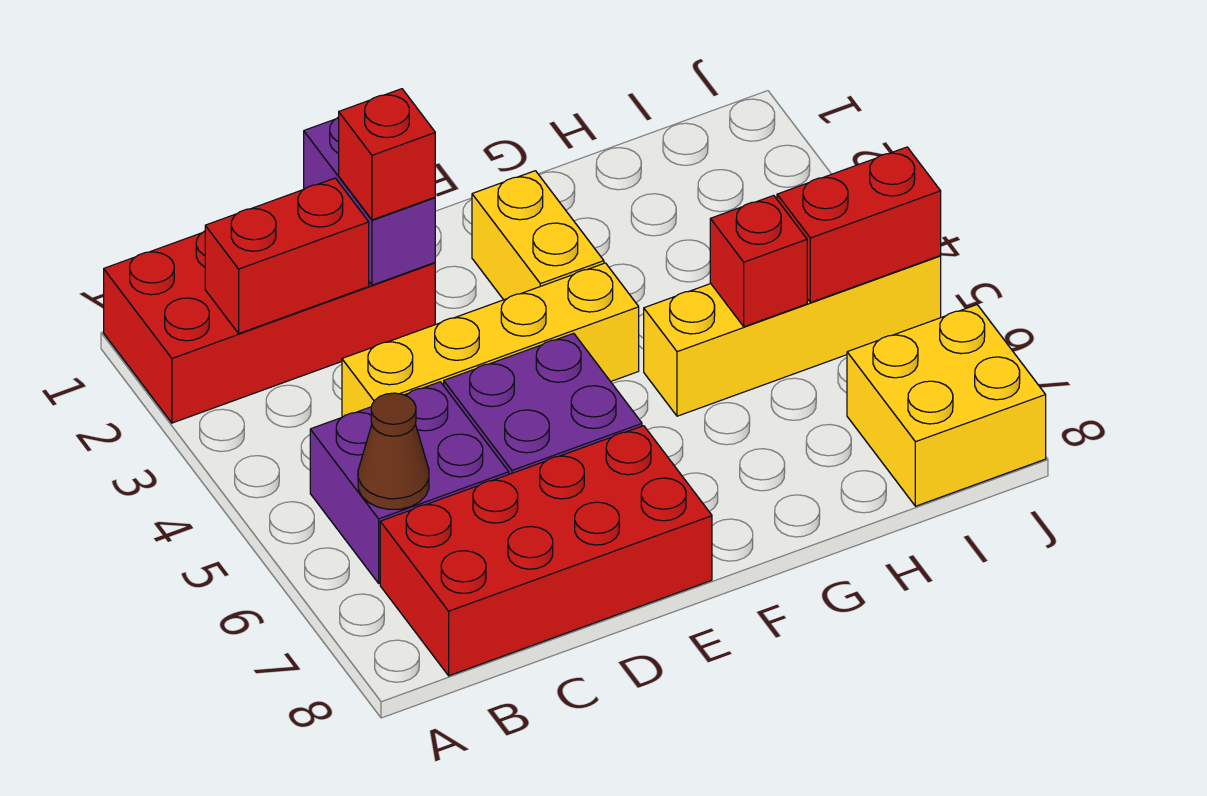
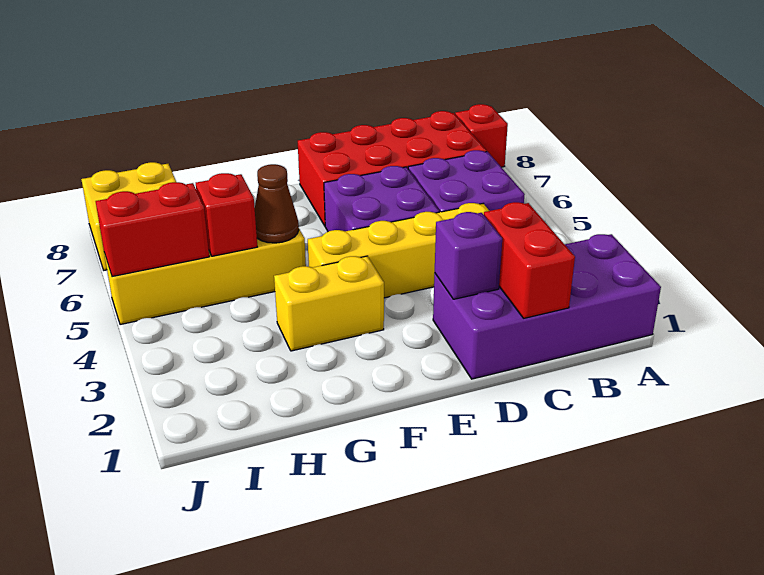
red brick A1:D2 level 1 -> purple brick A1:D2 level 1
red brick B2:C2 level 2 -> red brick C1:C2 level 2
brown cone B6 level 2 -> brown cone G5 level 2
purple brick D1:D2 level 2 -> purple brick D2 level 2
red brick D2 level 3 -> red brick A8 level 1
yellow brick F2:F3 level 1 -> yellow brick F3:G3 level 1

